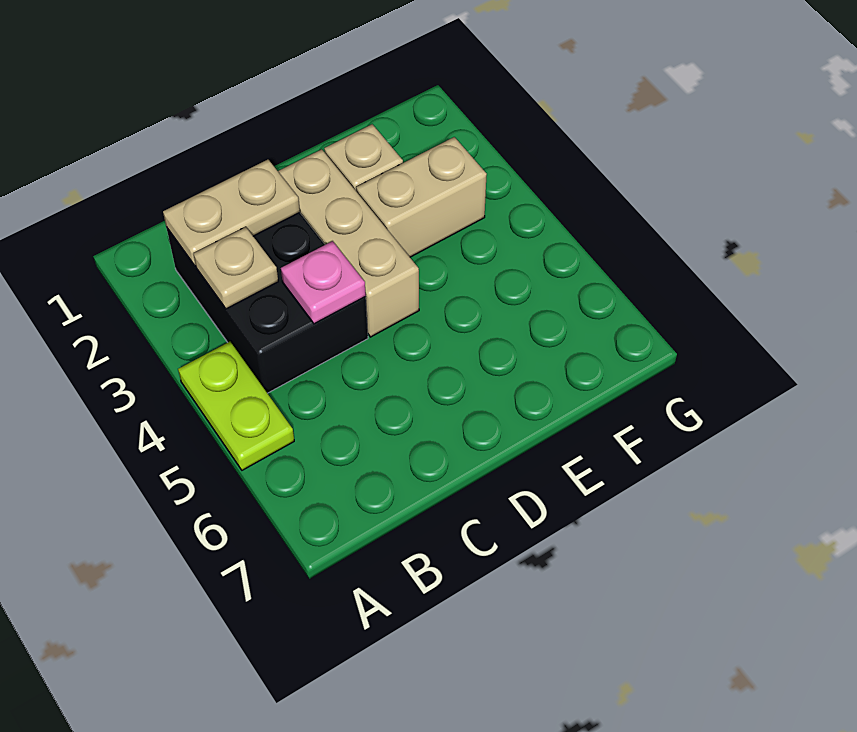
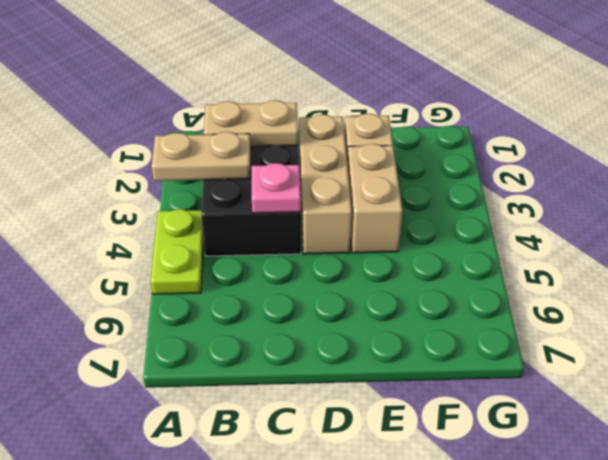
tan plate B3 level 2 -> tan plate A3:B3 level 2
tan brick E3:F3 level 1 -> tan brick E3:E4 level 1

